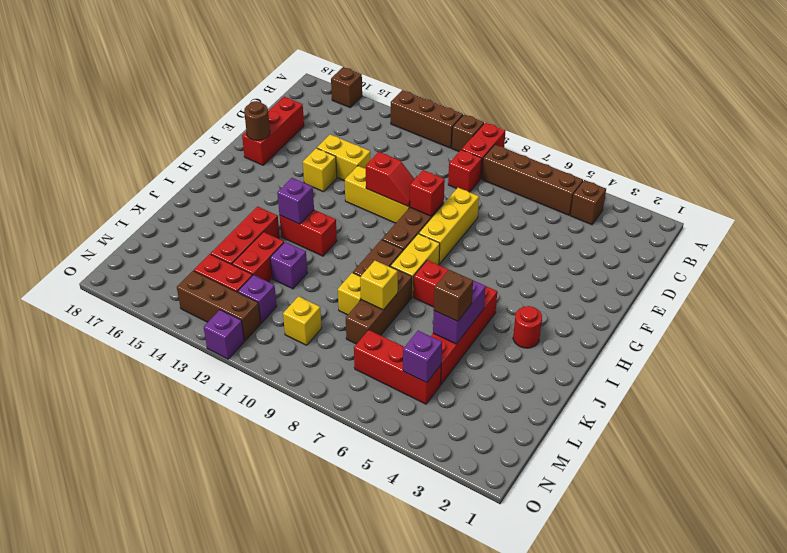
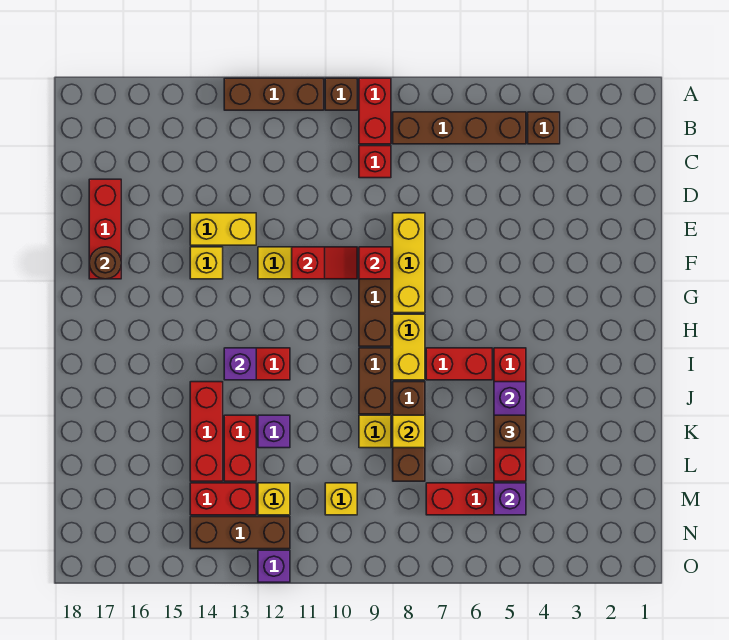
brown brick A16 level 1 -> none
red round brick I3 level 1 -> none
purple brick M12 level 1 -> yellow brick M12 level 1

